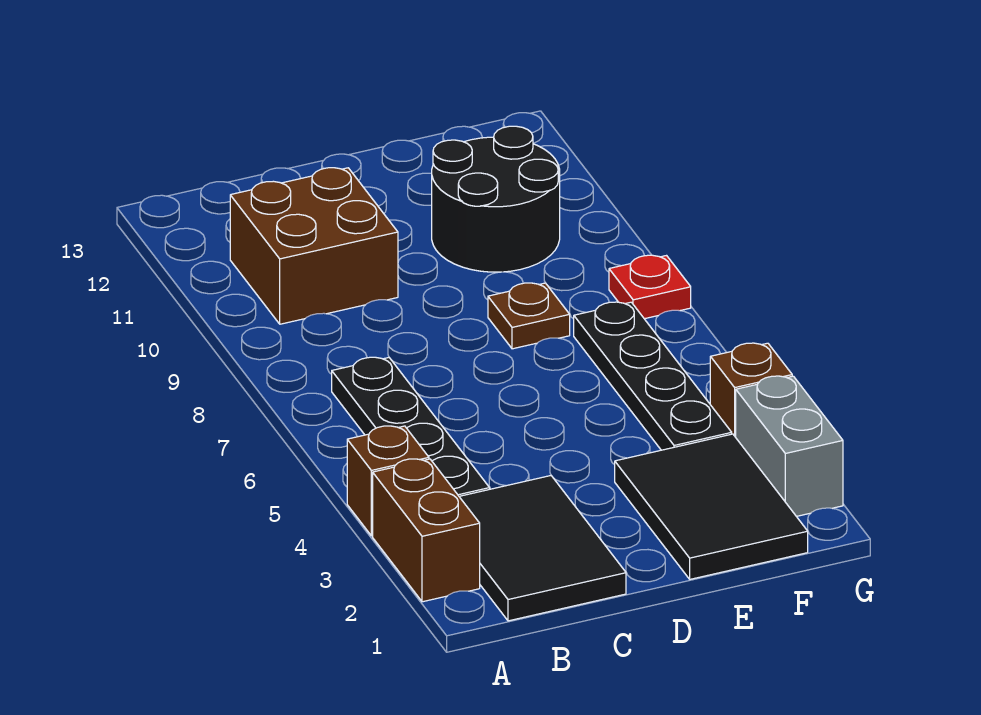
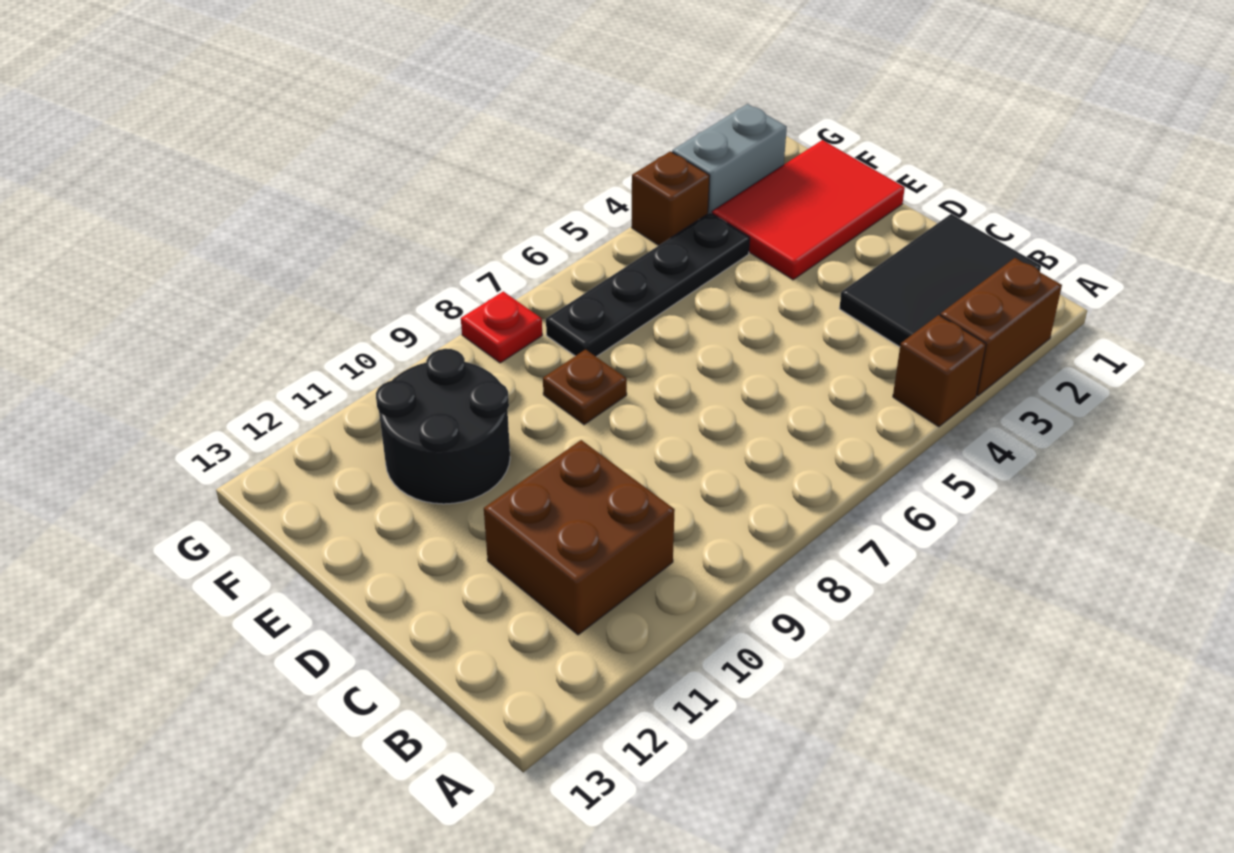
black plate B4:B7 level 1 -> none
black tile E1:F3 level 1 -> red tile E1:F3 level 1

